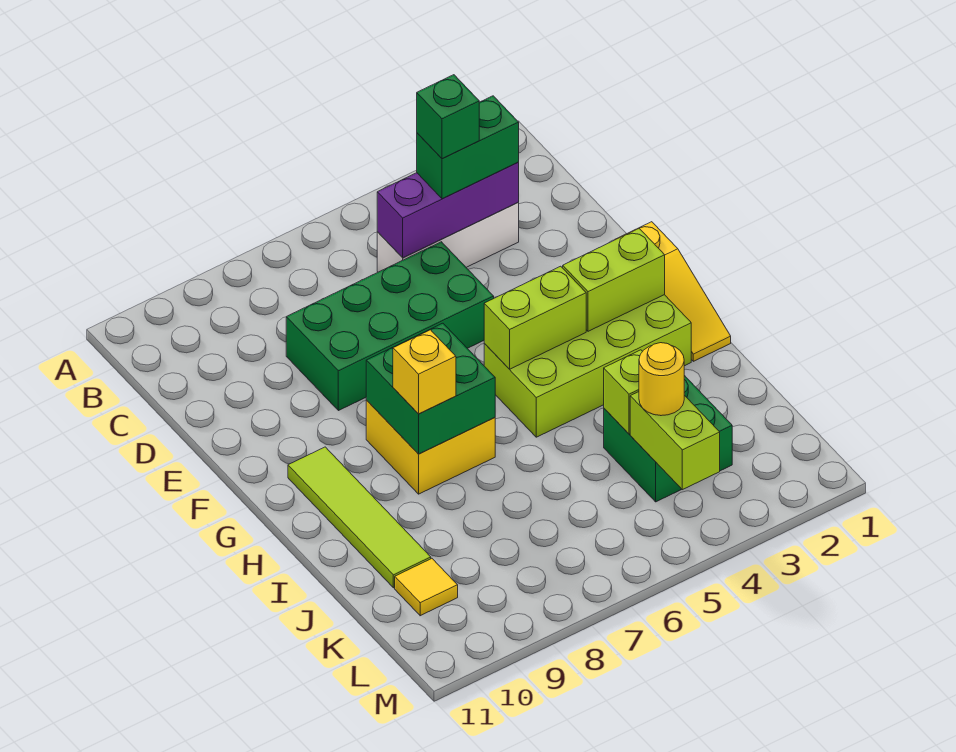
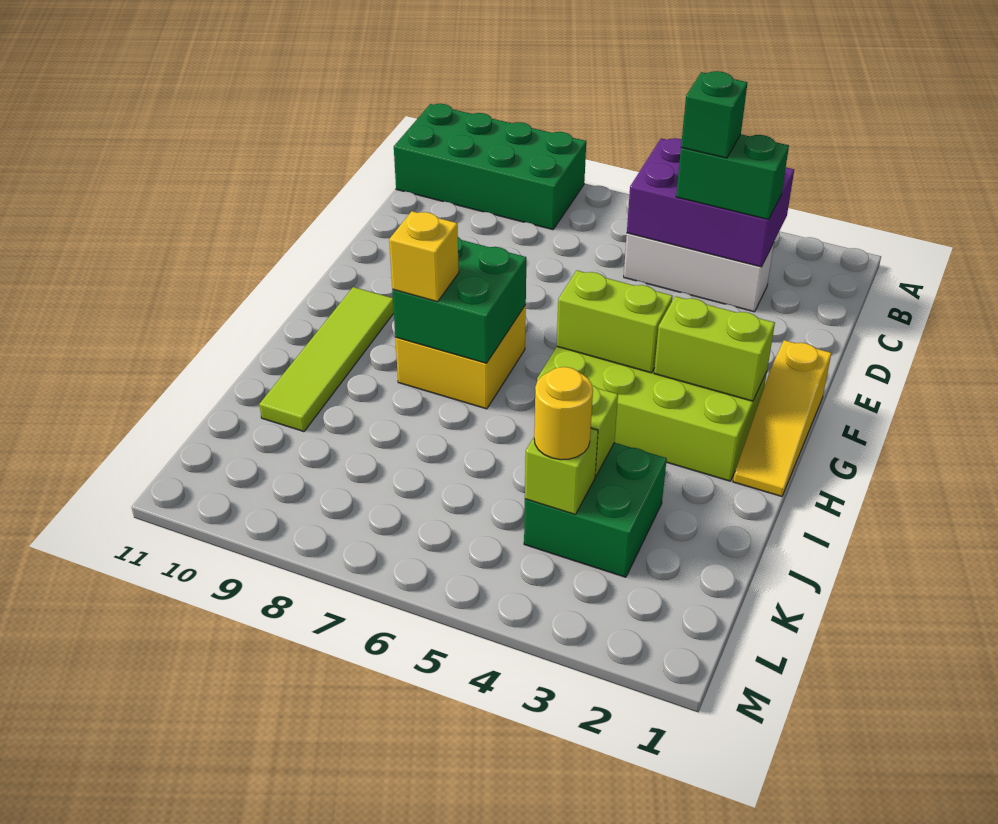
purple brick C3:C5 level 2 -> purple brick B3:C5 level 2
green brick D5:E8 level 1 -> green brick A8:B11 level 1
lime brick K4:L4 level 2 -> lime brick K4 level 2
yellow tile K10 level 1 -> none

